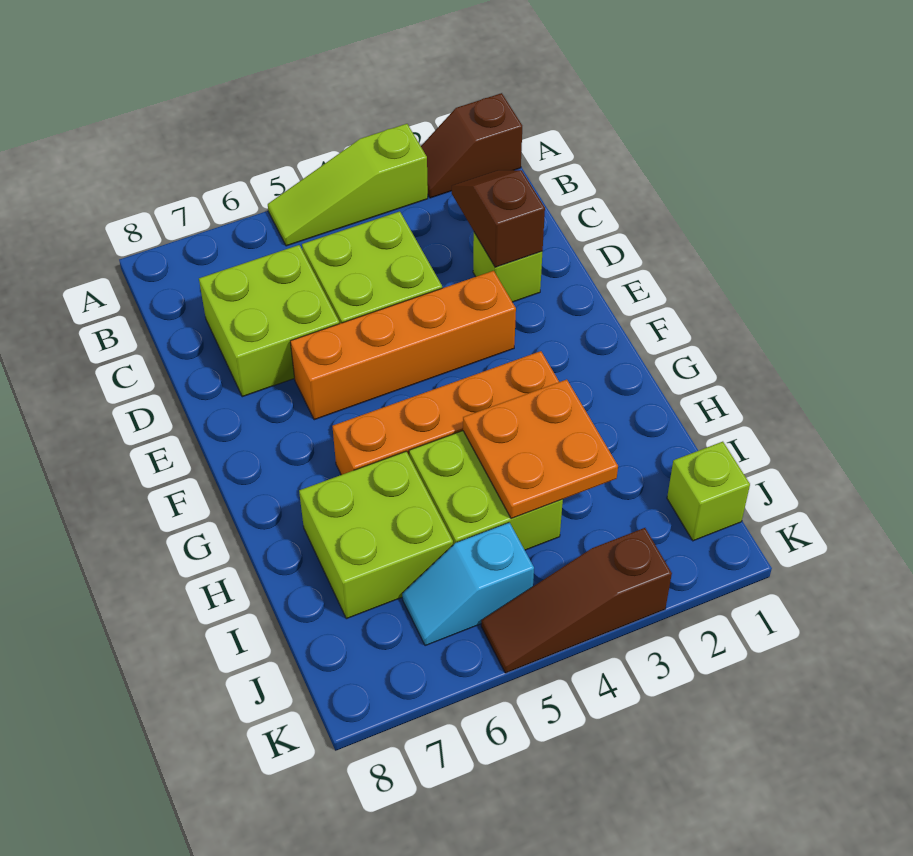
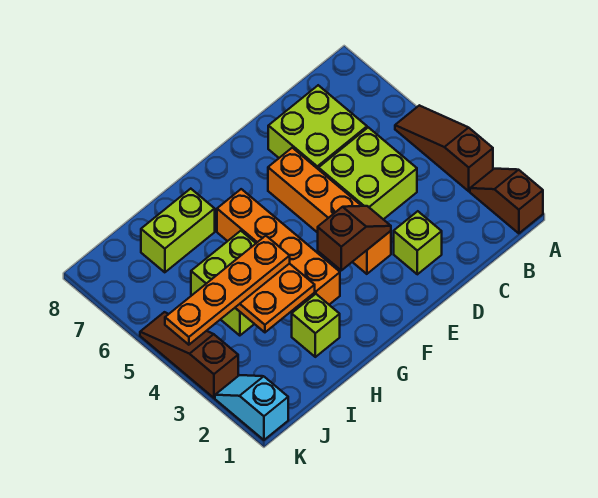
lime slope A3:A5 level 1 top 3 -> brown slope A3:A5 level 1 top 3
brown slope C2:D2 level 2 top D -> brown slope E3:F3 level 2 top F
none -> orange plate H4:K4 level 3
lime brick H6:I7 level 1 -> lime brick H7:I7 level 1
lime brick J1 level 1 -> lime brick H2 level 1
cyan slope J5:J6 level 1 top 5 -> cyan slope K1:K2 level 1 top 1

